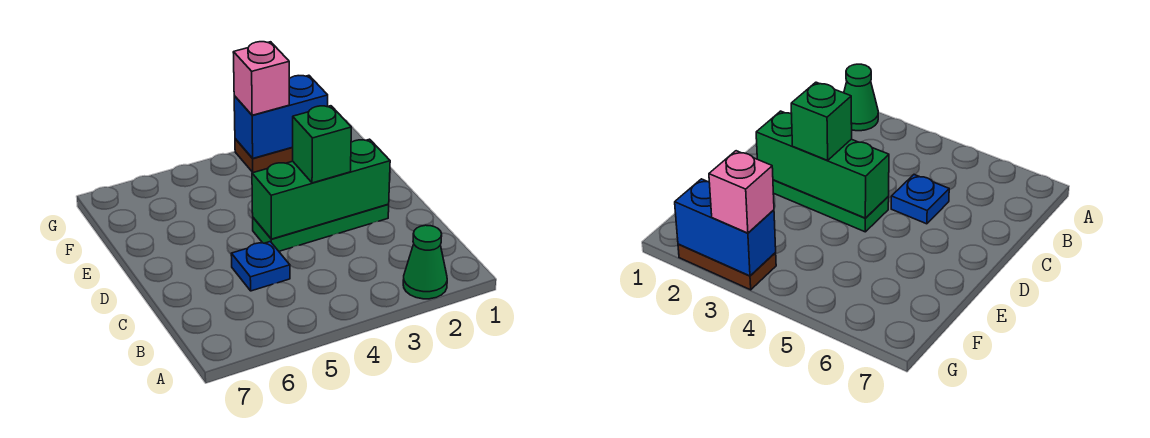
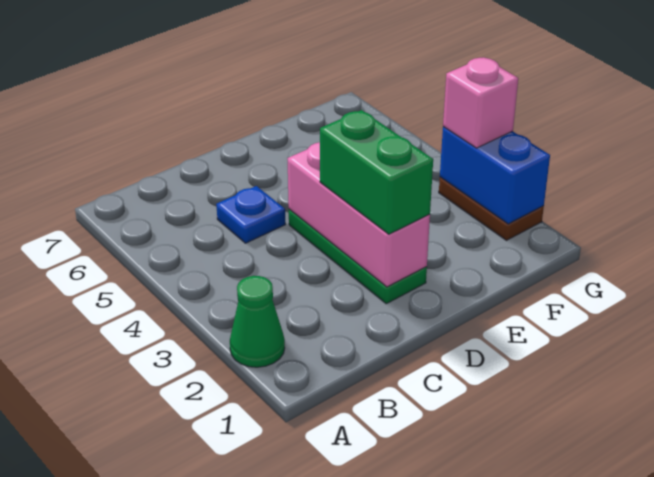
green brick D2:D4 level 2 -> pink brick D2:D4 level 2
green brick D3 level 3 -> green brick D2:D3 level 3

